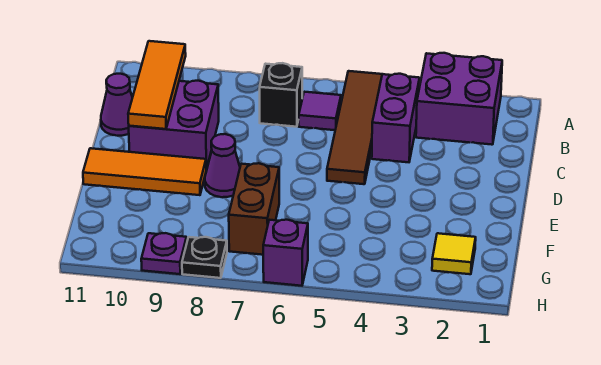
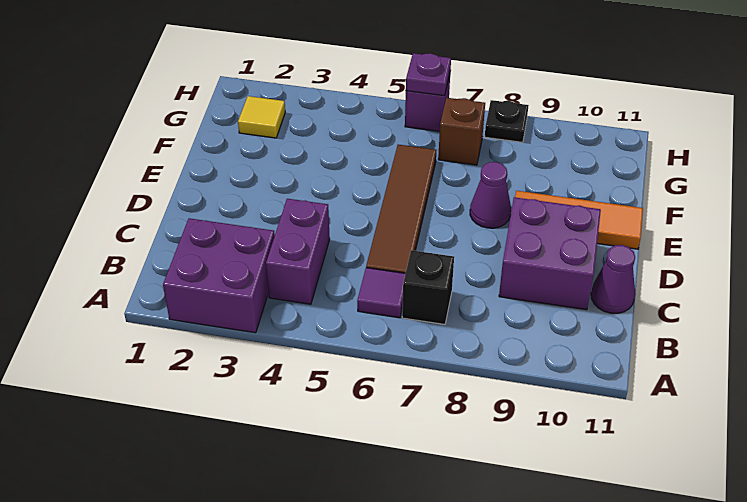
brown tile A5:D5 level 1 -> brown tile C6:F6 level 1
orange tile B10:D10 level 2 -> none
brown brick F7:G7 level 1 -> brown brick G7 level 1
purple plate H9 level 1 -> purple plate H6 level 2

